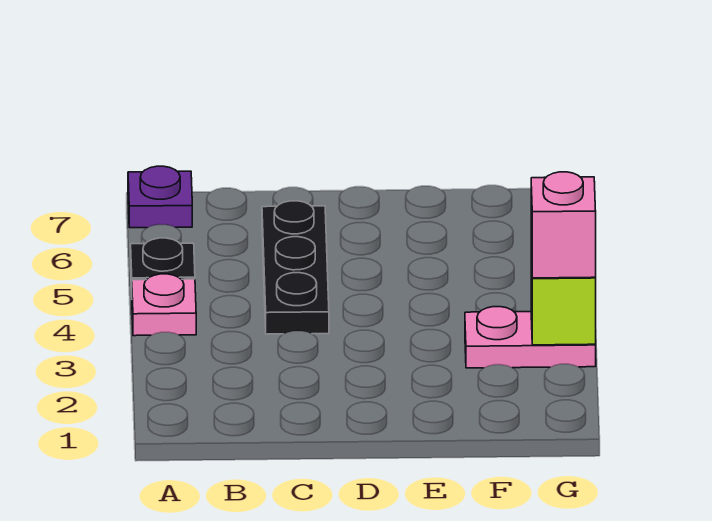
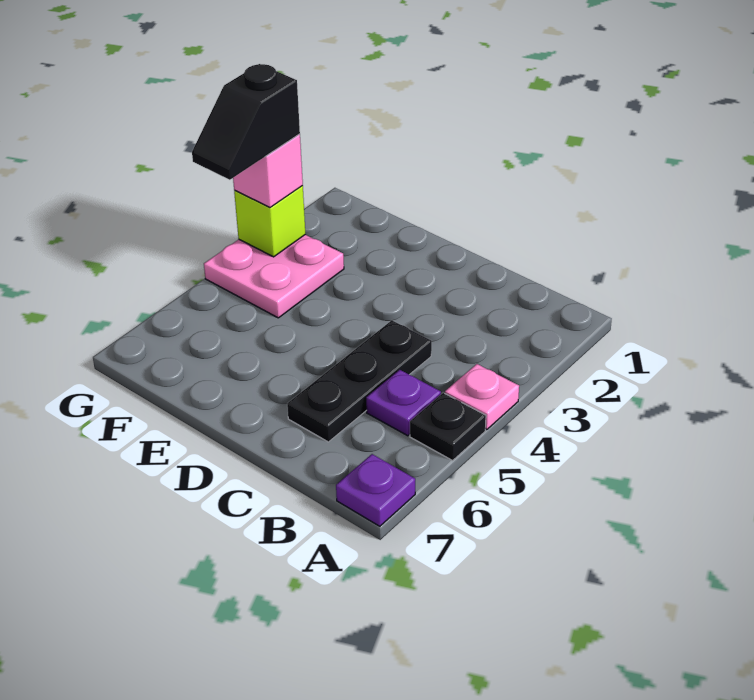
none -> purple plate B5 level 1
pink plate F3:G3 level 1 -> pink plate F3:G4 level 1
none -> black slope G3:G4 level 4 top 3

